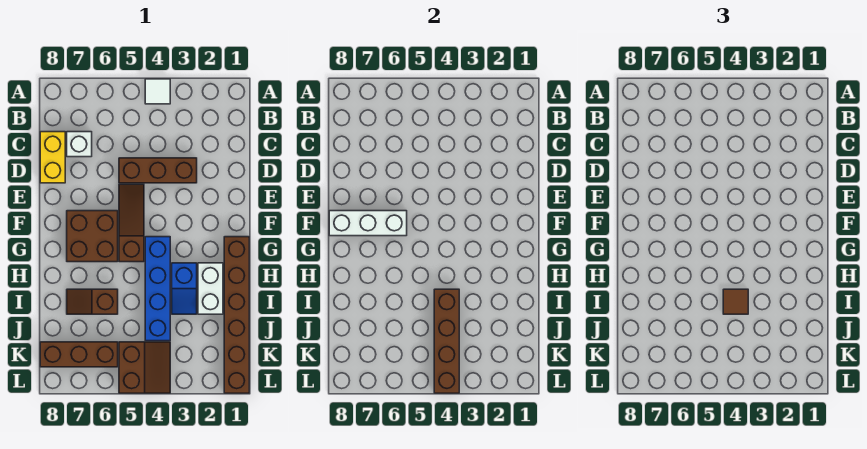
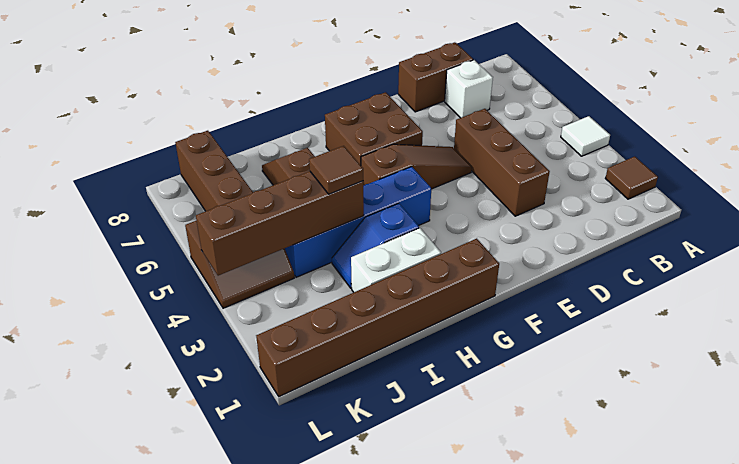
none -> brown tile A2 level 1
yellow brick C8:D8 level 1 -> brown brick C8:D8 level 1
white brick F6:F8 level 2 -> none

